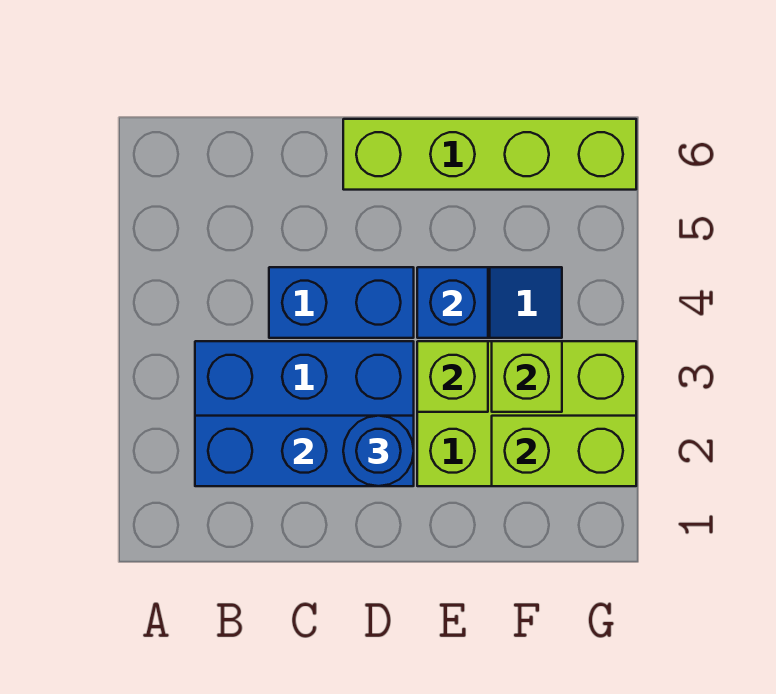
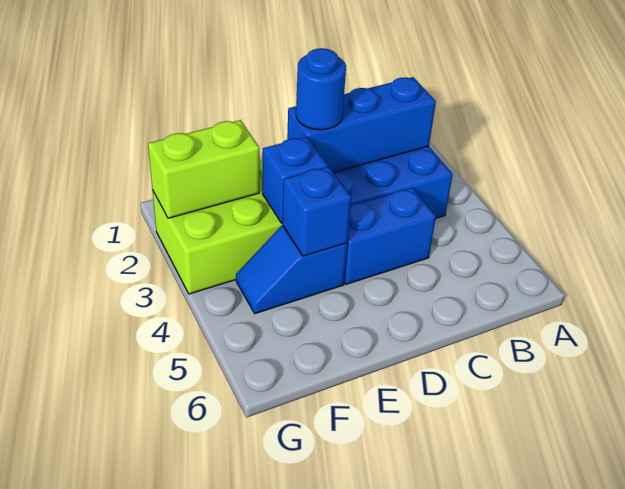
lime brick D6:G6 level 1 -> none
lime brick E3 level 2 -> blue brick E3 level 2
lime brick F3 level 2 -> none

